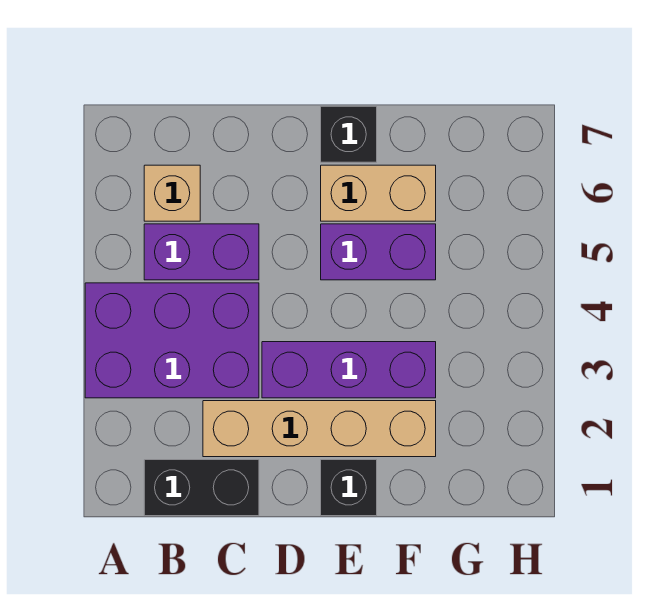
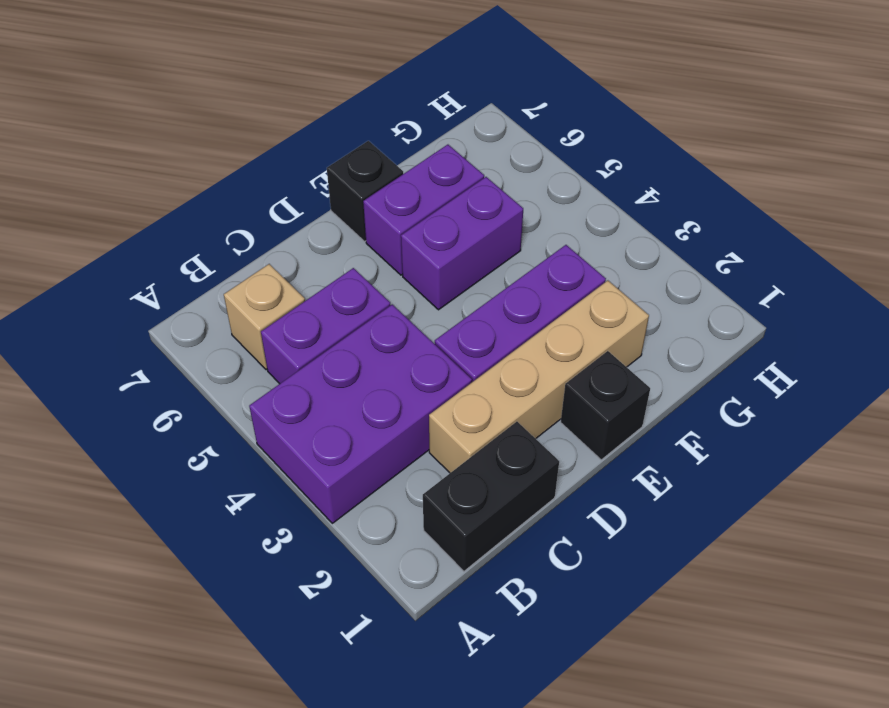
tan brick E6:F6 level 1 -> purple brick E6:F6 level 1

